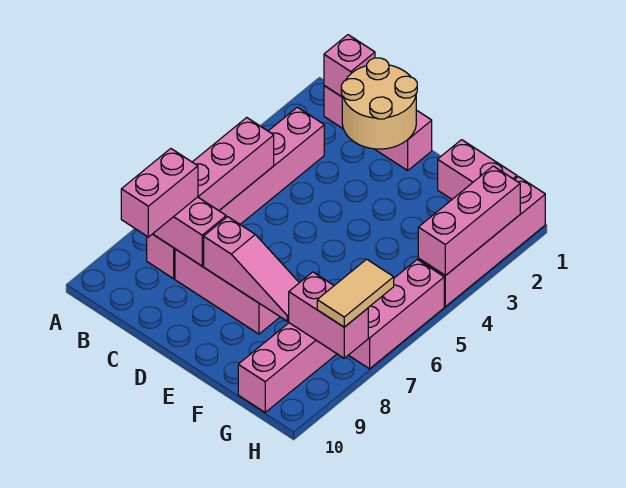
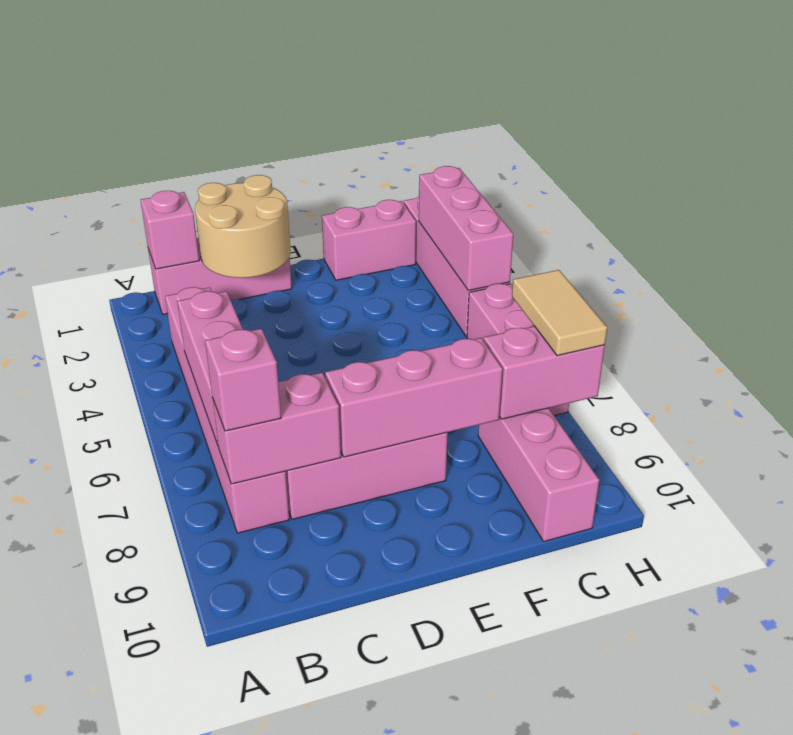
pink brick B8:B9 level 3 -> pink brick B8 level 3
pink slope D8:F8 level 2 top D -> pink brick D8:F8 level 2

